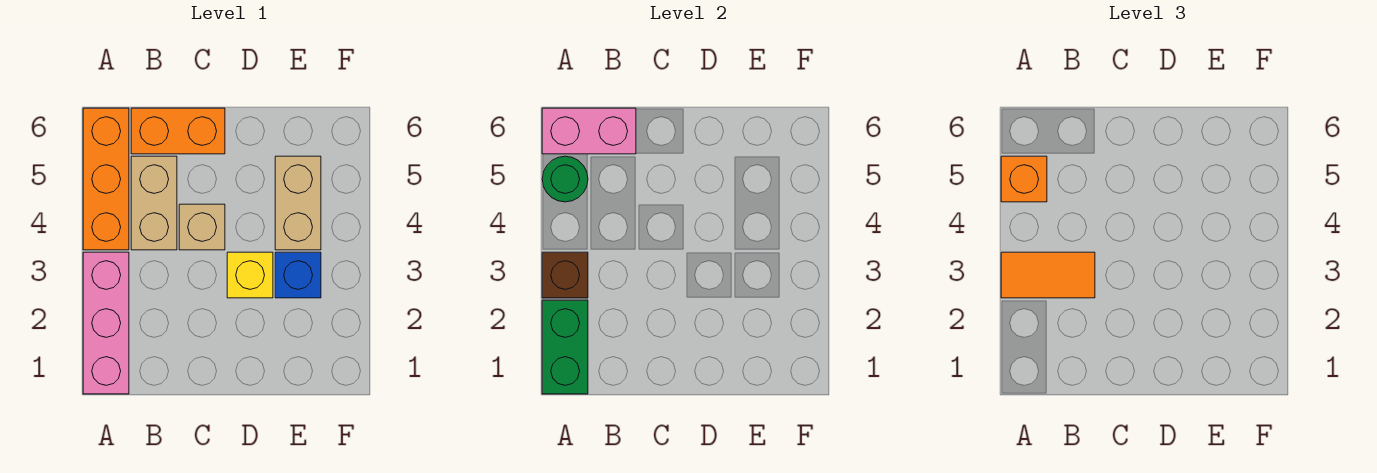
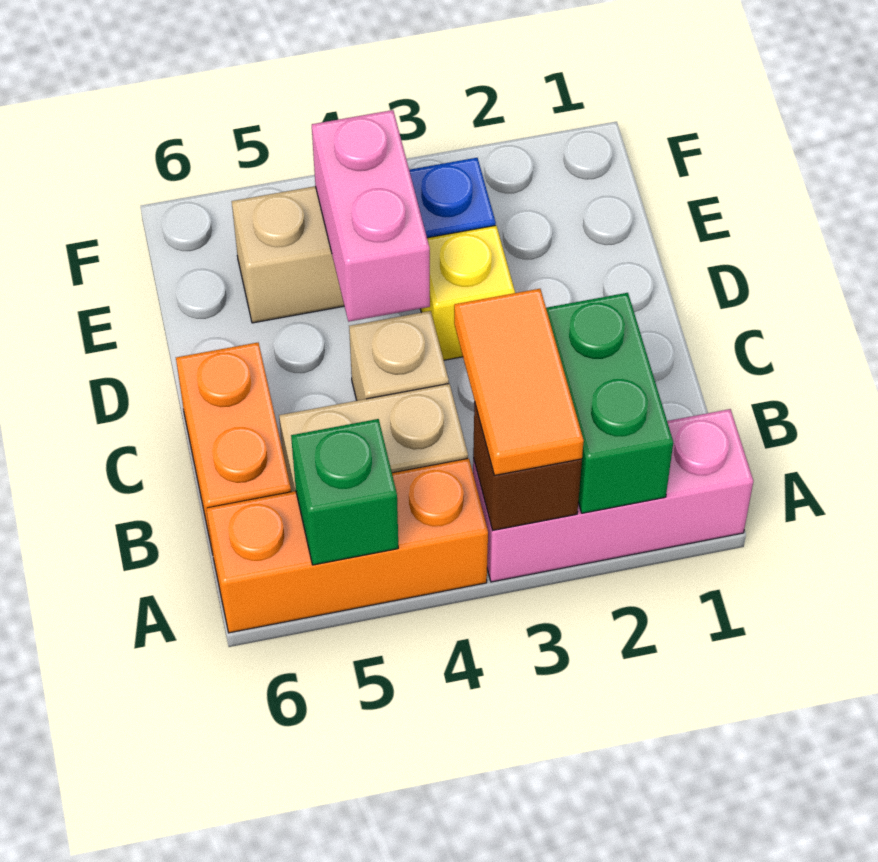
green brick A1:A2 level 2 -> green brick A2:B2 level 2
green round brick A5 level 2 -> green brick A5 level 2
orange brick A5 level 3 -> none
pink brick A6:B6 level 2 -> pink brick D4:E4 level 2

